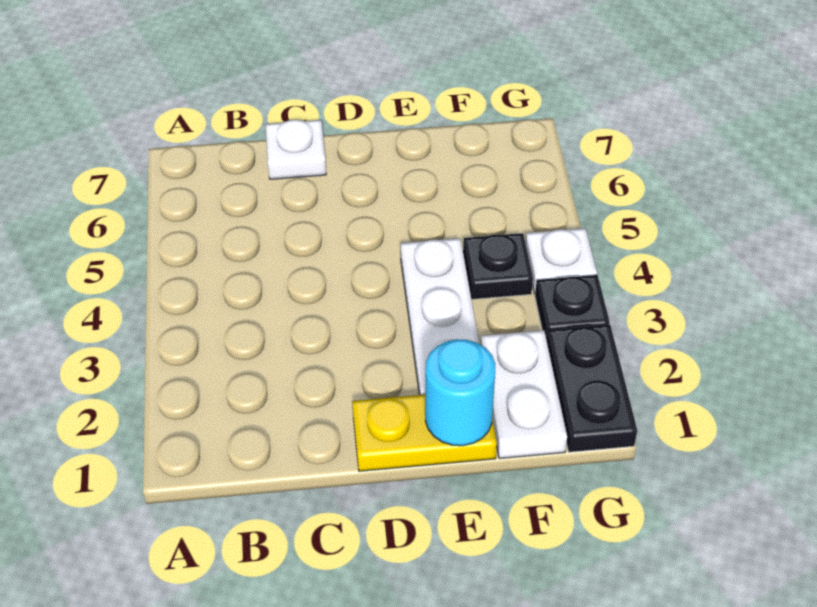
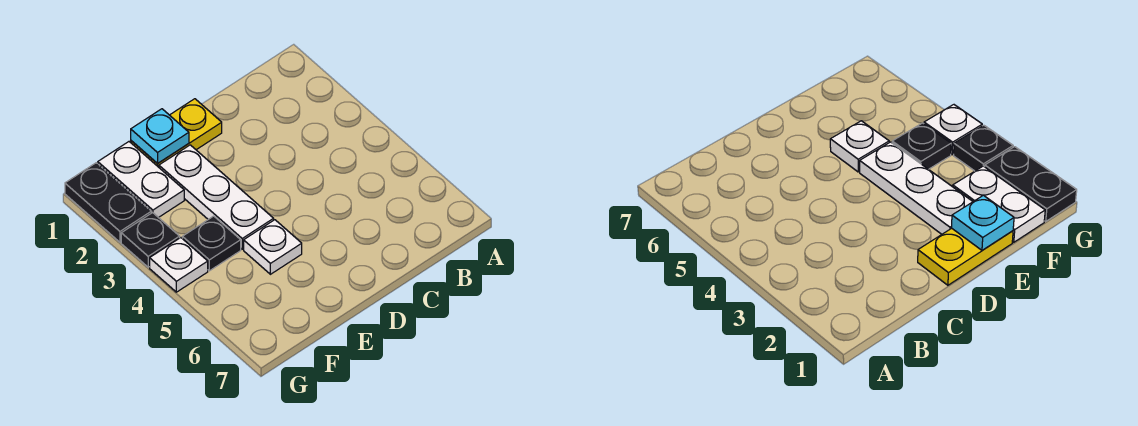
white plate C7 level 1 -> white plate E5 level 1
cyan round brick E1 level 2 -> cyan plate E1 level 2

